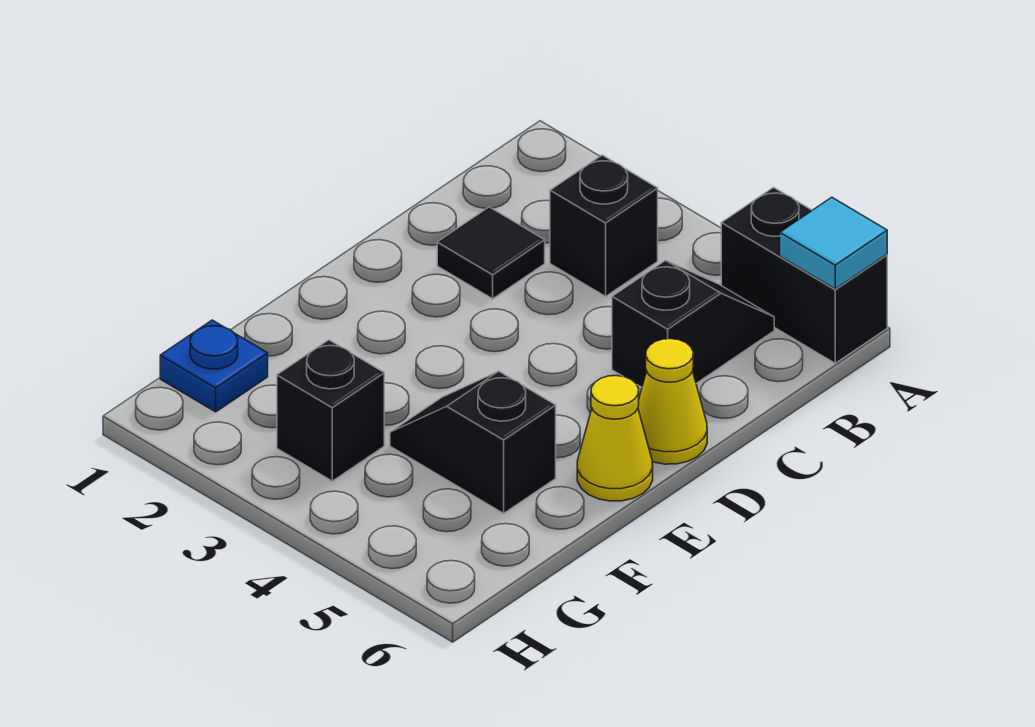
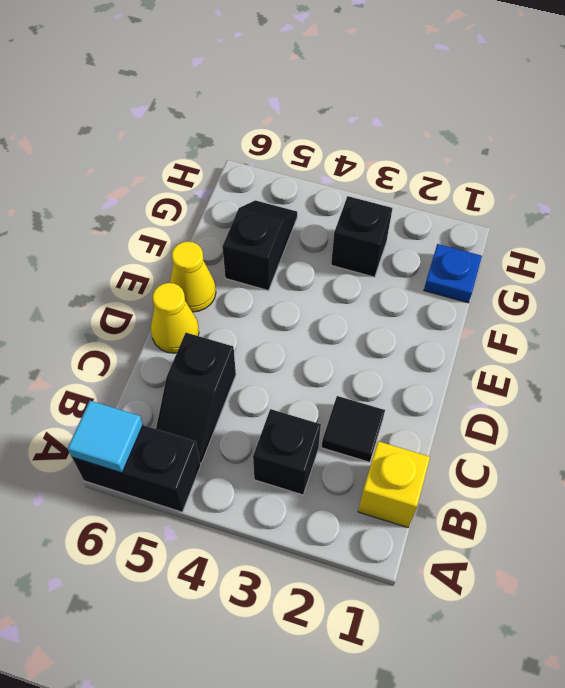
none -> yellow brick B1 level 1
black slope F4:F5 level 1 top 5 -> black slope F5:G5 level 1 top F

